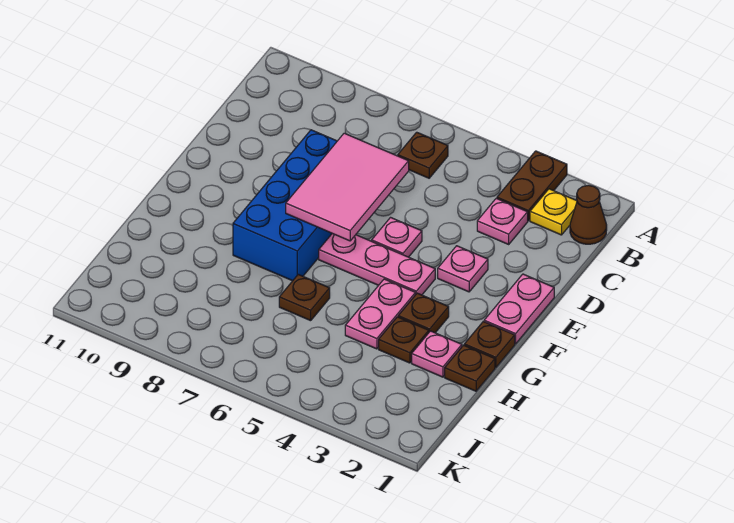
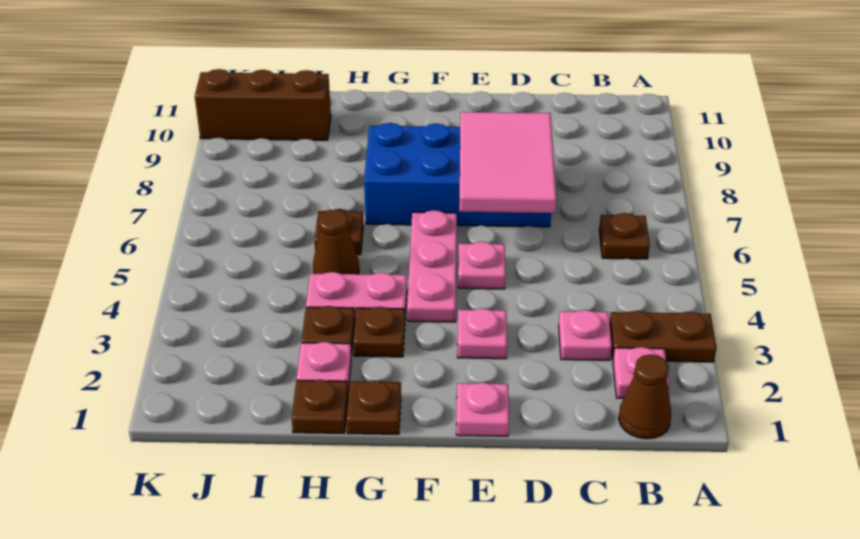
yellow plate B2 level 1 -> pink plate B2 level 1
pink tile D6:F7 level 2 -> pink tile D6:E8 level 2
pink plate E1:F1 level 1 -> pink plate E1 level 1
none -> brown cone H5 level 1
none -> brown brick I10:K10 level 1

